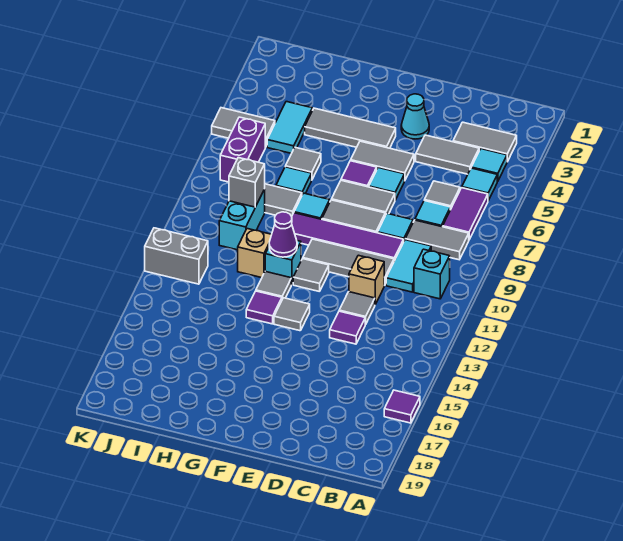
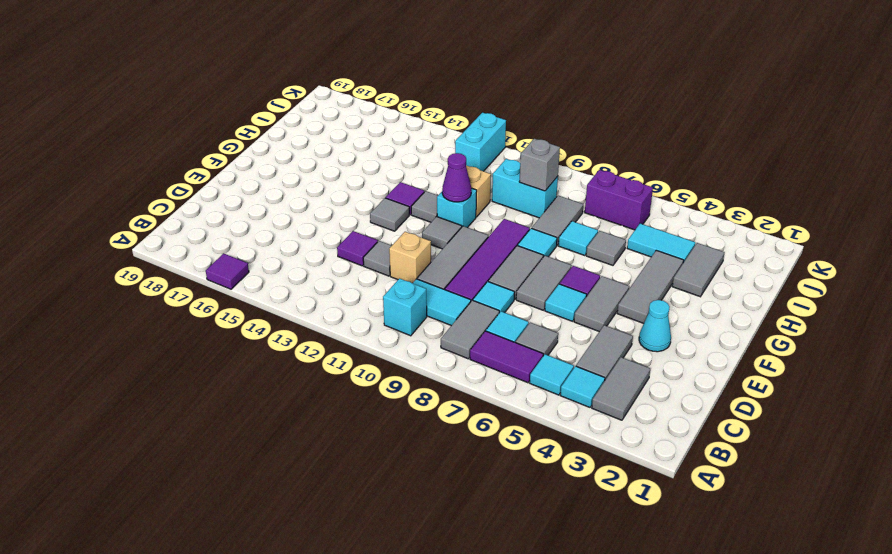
grey tile J5:K5 level 1 -> grey tile H3:I3 level 1
grey brick J12:K12 level 1 -> cyan brick J12:K12 level 1

